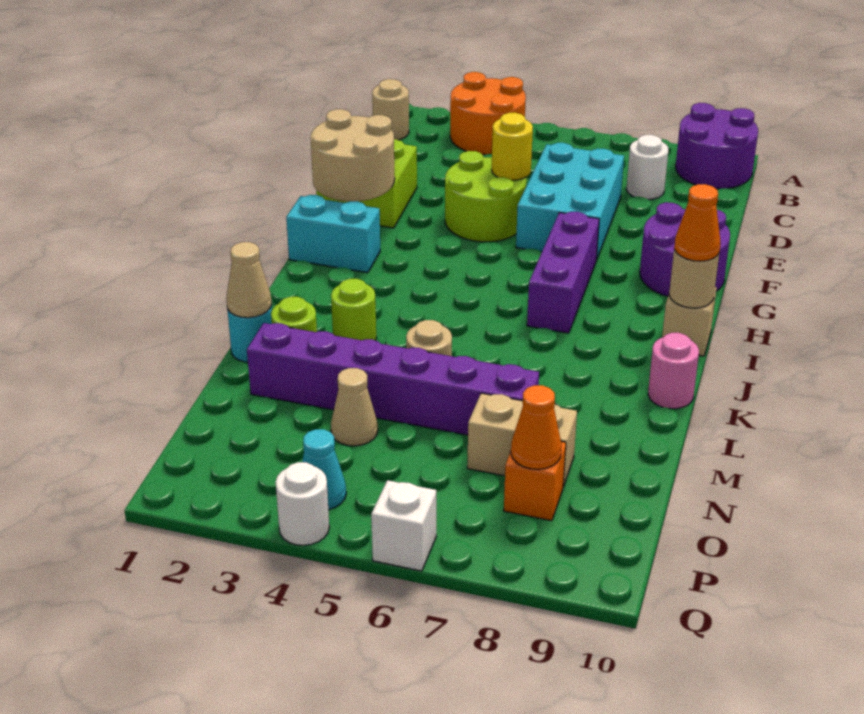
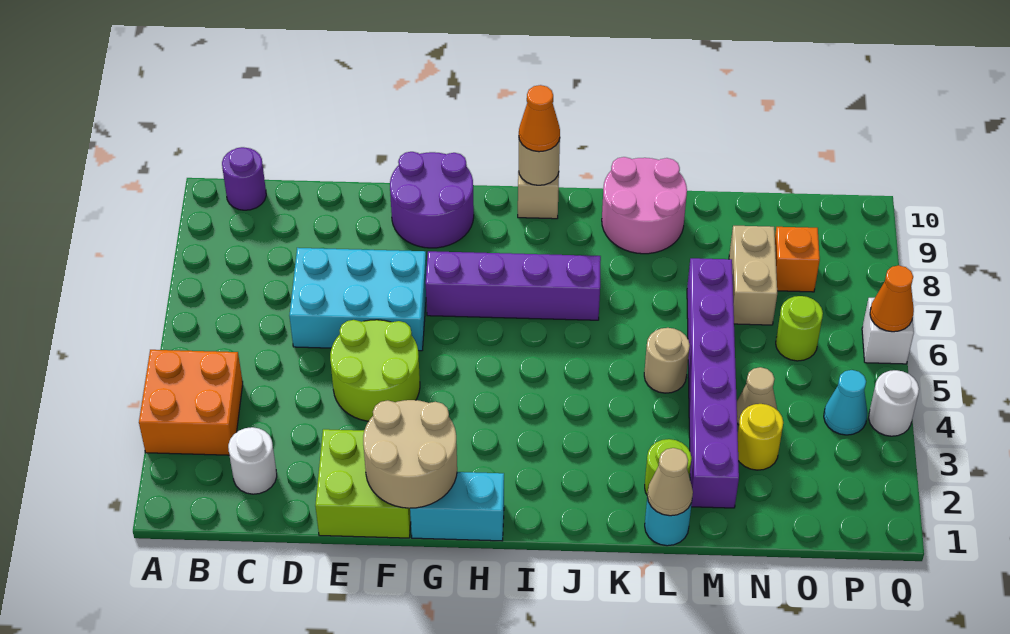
orange round brick A3:B4 level 1 -> orange brick A3:B4 level 1
purple round brick A9:B10 level 1 -> purple round brick B10 level 1
tan round brick B1 level 1 -> none
white round brick C8 level 1 -> white round brick C2 level 1
yellow round brick E5 level 2 -> yellow round brick N3 level 1
purple brick G7:I7 level 1 -> purple brick G7:J7 level 1
cyan brick H1:H2 level 1 -> cyan brick G1:H1 level 1
lime round brick K3 level 1 -> lime round brick O6 level 1
pink round brick K10 level 1 -> pink round brick K9:L10 level 1
orange cone O8 level 2 -> orange cone Q6 level 2

